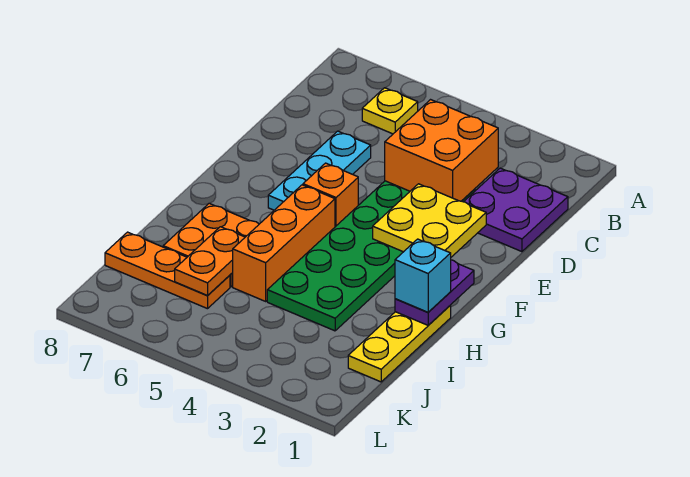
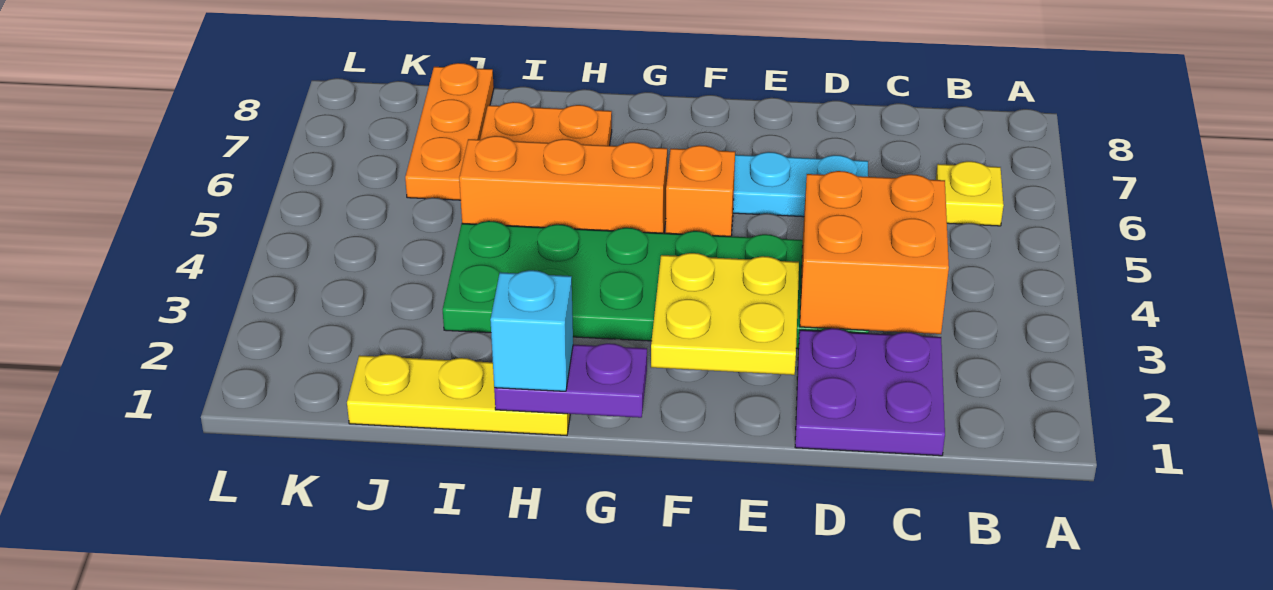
orange plate I6:J6 level 2 -> none

